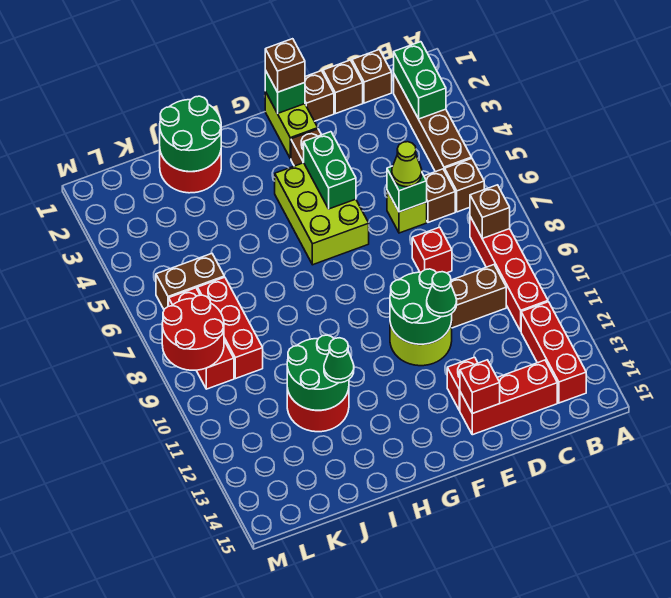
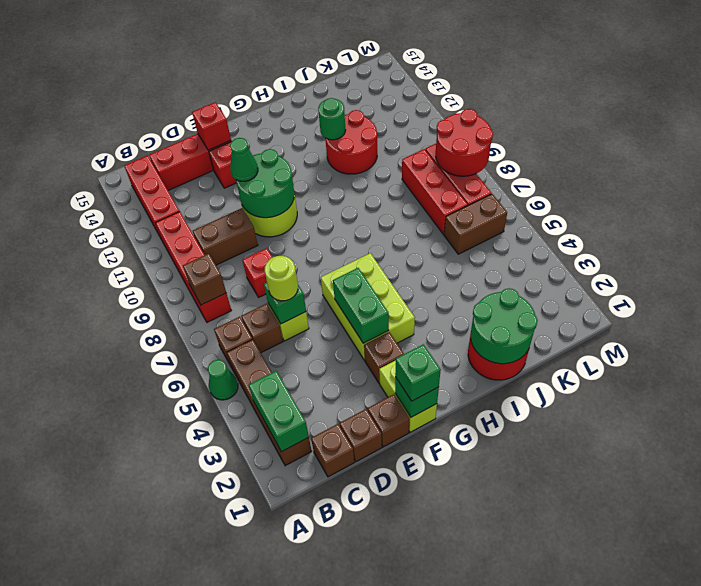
lime cone D6 level 3 -> lime round brick D6 level 3
brown brick F1 level 3 -> green brick F1 level 3
green round brick I11:J12 level 2 -> green round brick I12 level 2
green cone I12 level 3 -> green cone A5 level 1

